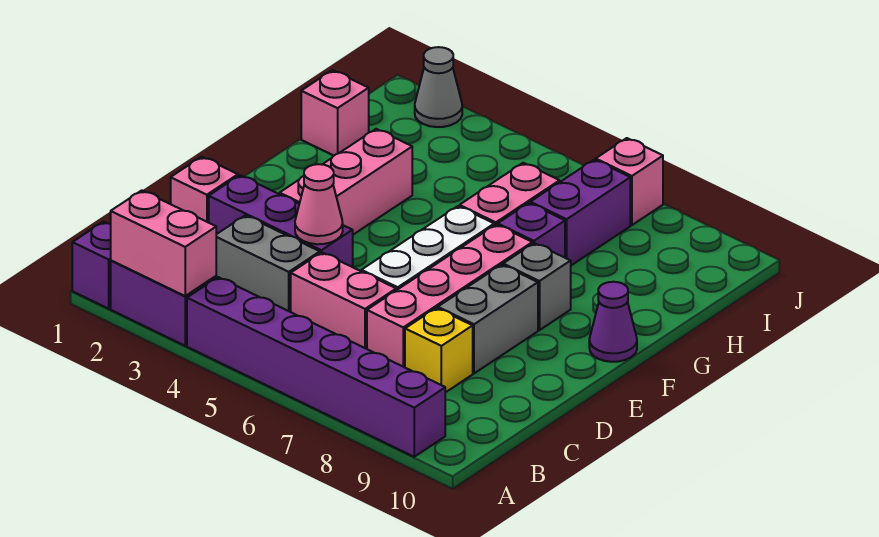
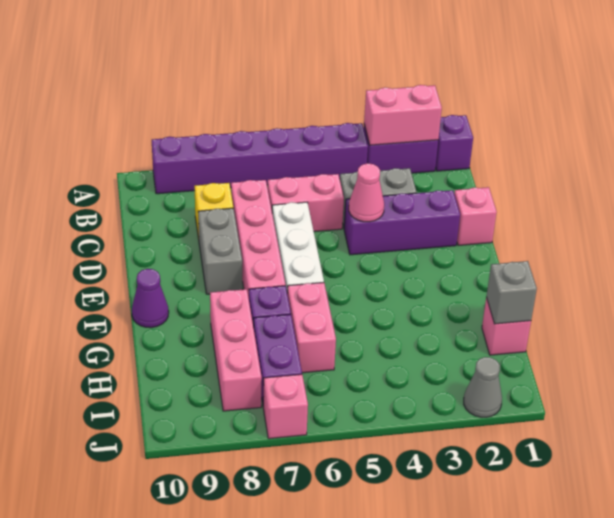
pink brick E3:G3 level 1 -> pink brick G8:I8 level 1
grey brick F8 level 1 -> grey brick H1 level 2

